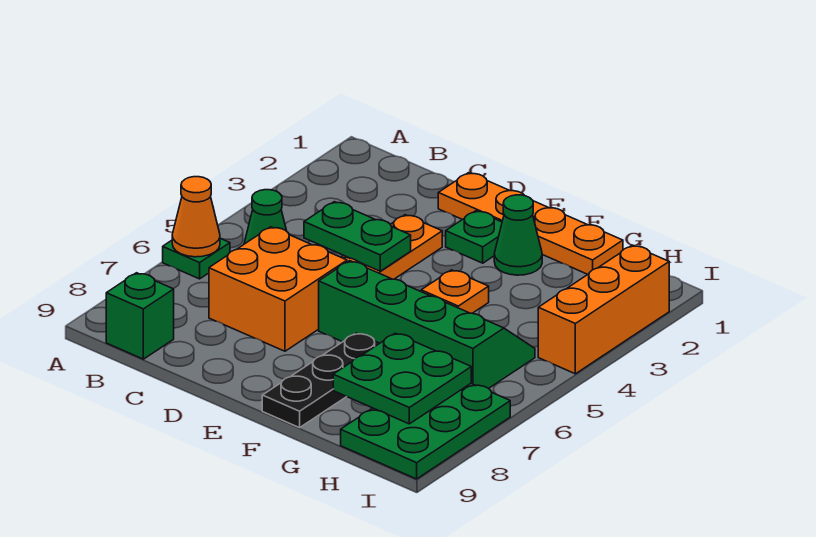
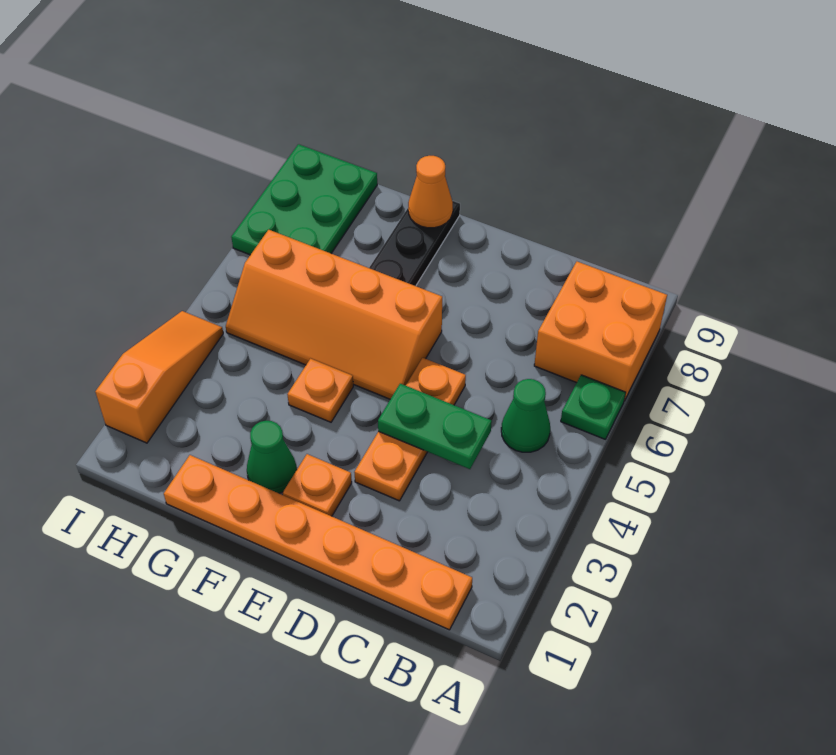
orange cone A6 level 2 -> orange cone F9 level 2
green brick B9 level 1 -> none
orange brick C6:D7 level 1 -> orange brick A7:B8 level 1
orange plate D1:G1 level 1 -> orange plate B1:G1 level 1
green plate E2 level 1 -> orange plate E2 level 1
green slope E5:H6 level 1 top 6 -> orange slope E5:H6 level 1 top 6
green plate G7:H8 level 2 -> none
orange brick I2:I4 level 1 -> orange slope I2:I4 level 1 top 2

